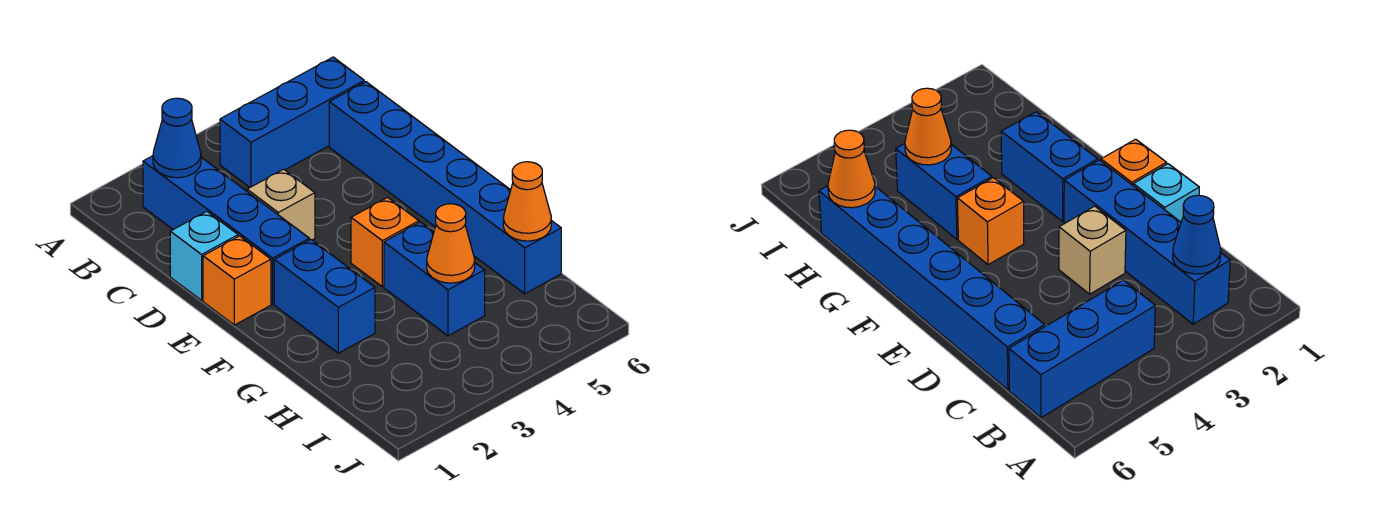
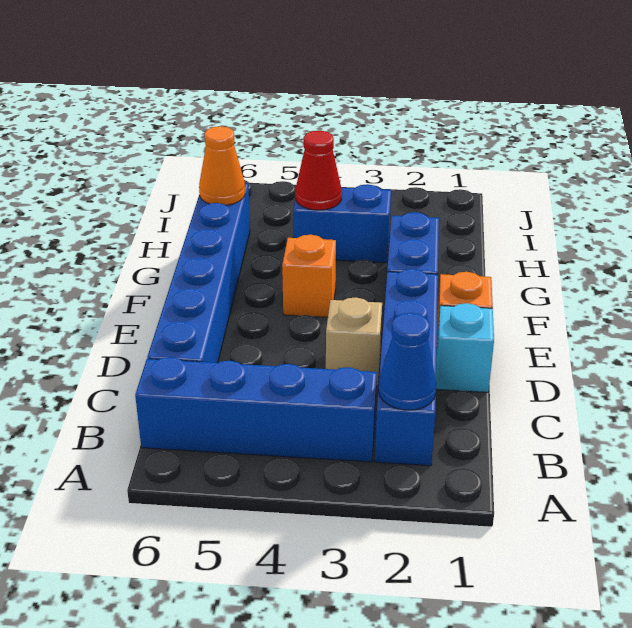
blue brick B4:B6 level 1 -> blue brick B3:B6 level 1
blue brick G4:H4 level 1 -> blue brick H3:H4 level 1
orange cone H4 level 2 -> red cone H4 level 2

